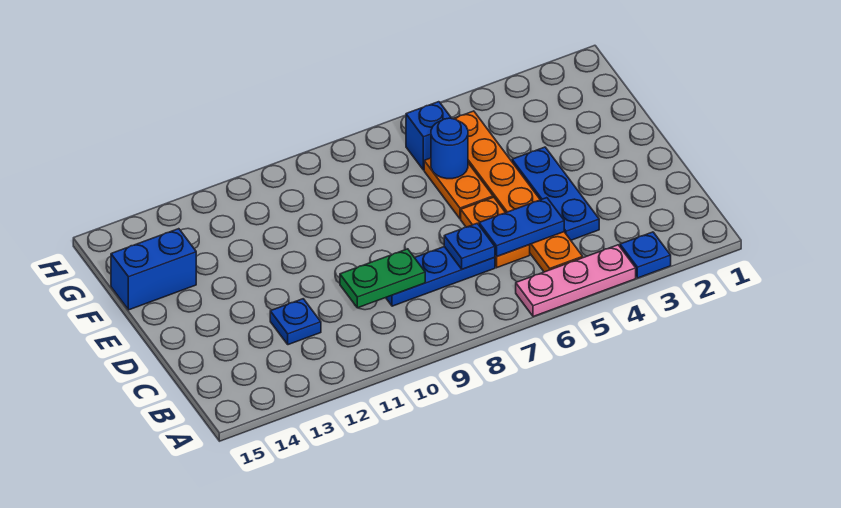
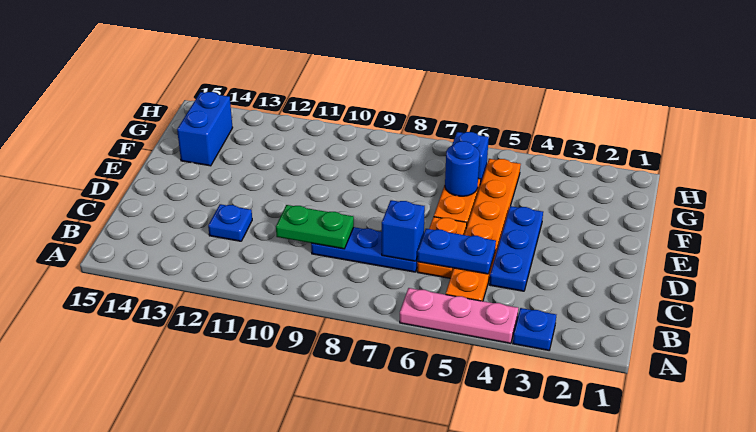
blue plate C7 level 2 -> blue brick C7 level 2
blue brick F14:F15 level 1 -> blue brick F14:G14 level 1

